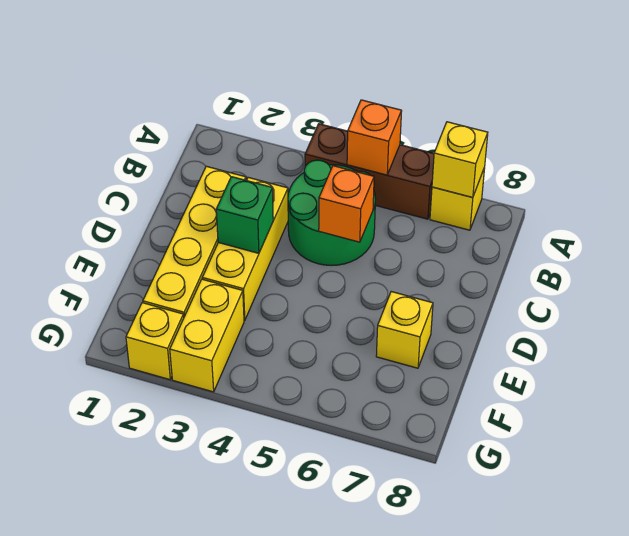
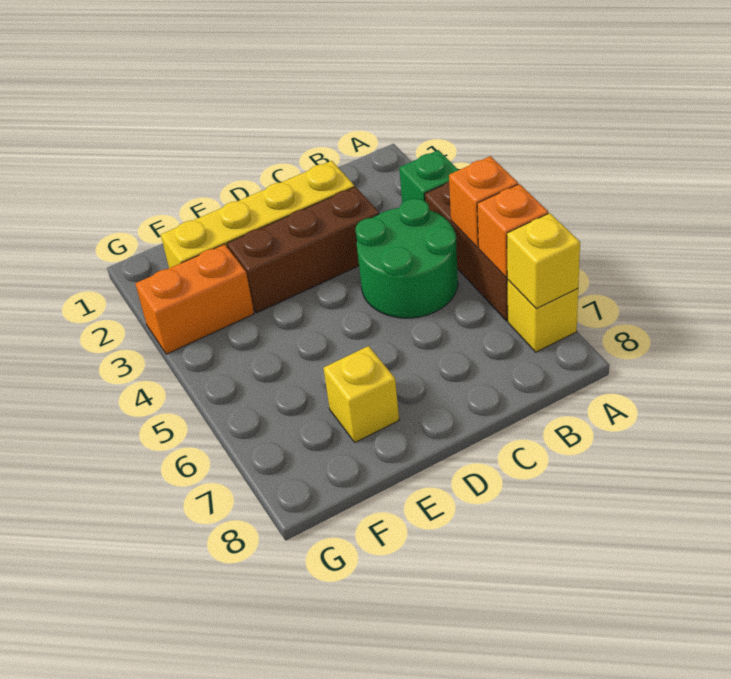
yellow brick C3:E3 level 1 -> brown brick C3:E3 level 1
orange brick C5 level 2 -> orange brick A6 level 2
green brick D3 level 2 -> green brick A3 level 1
yellow brick F3:G3 level 1 -> orange brick F3:G3 level 1
yellow brick G2 level 1 -> none

